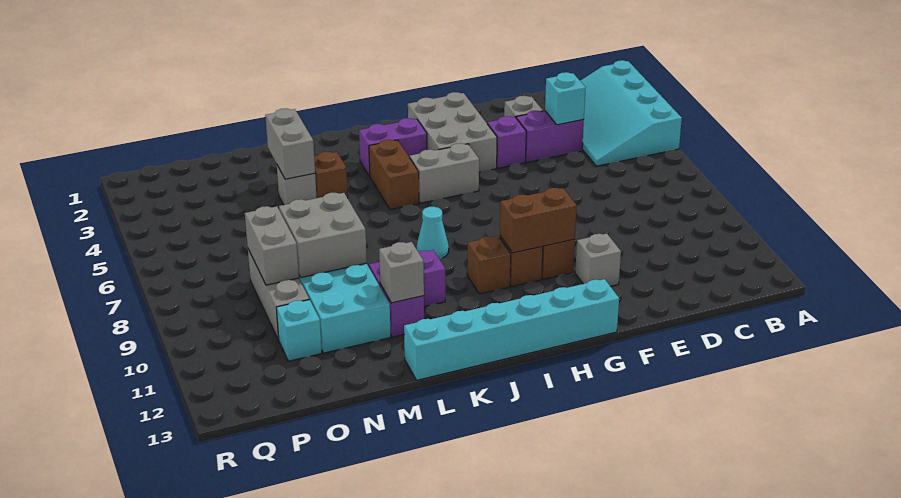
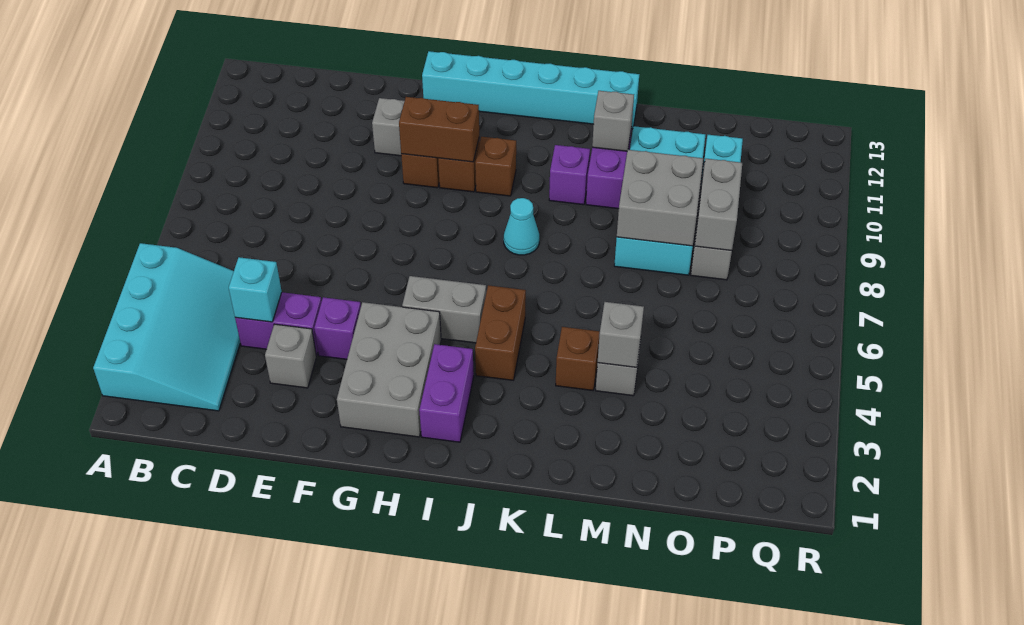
purple brick I3:J3 level 1 -> purple brick I2:I3 level 1
grey brick M3:M4 level 2 -> grey brick M4 level 2

